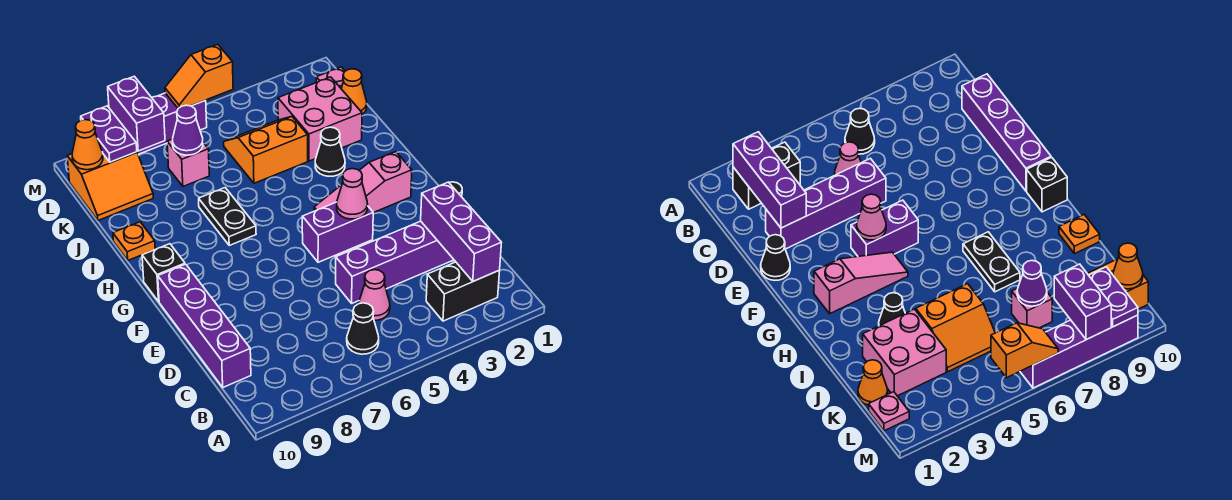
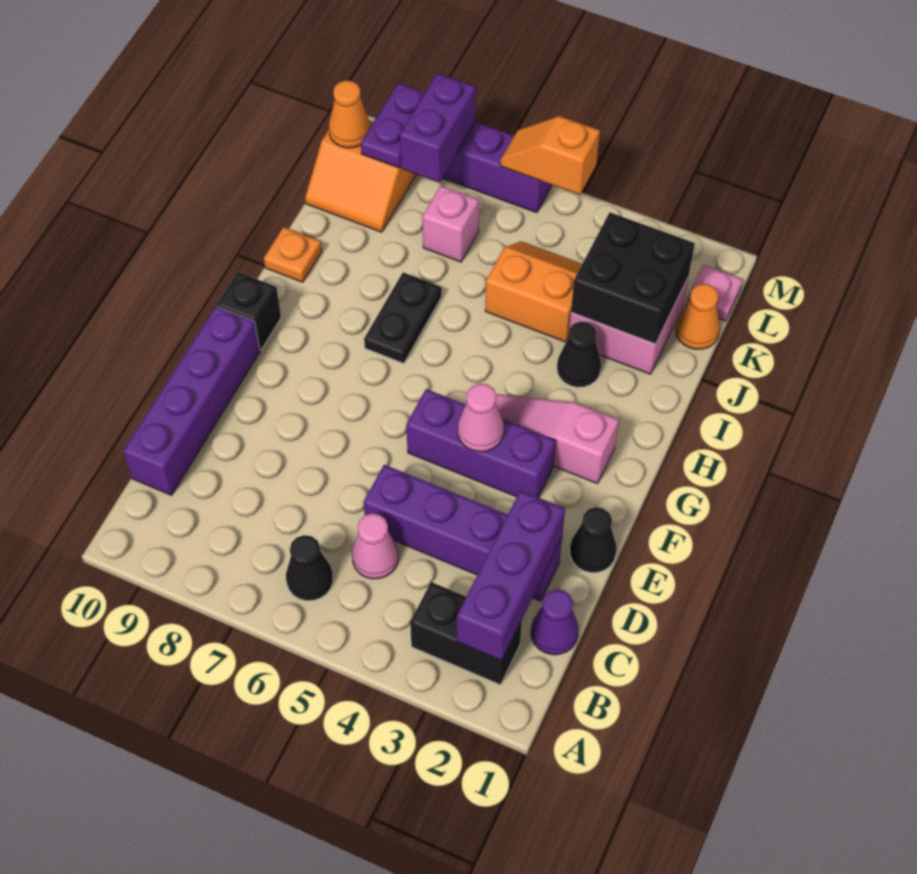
purple brick F4:F5 level 1 -> purple brick F3:F5 level 1
none -> black brick J2:K3 level 2
purple cone K7 level 2 -> purple cone C1 level 1

